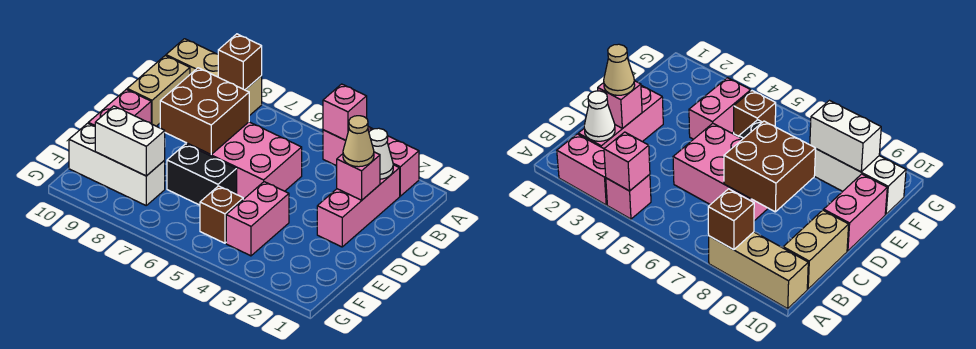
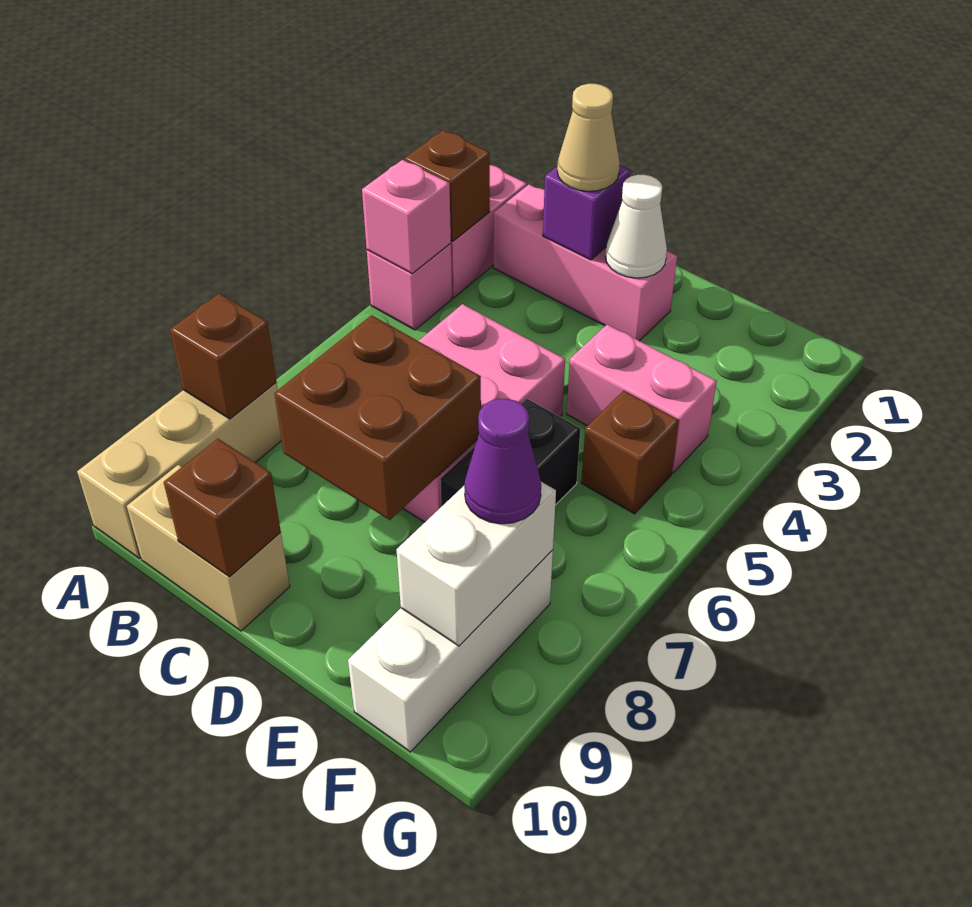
none -> brown brick A3 level 2
white cone B2 level 2 -> white cone D2 level 2
pink brick C2 level 2 -> purple brick C2 level 2
none -> brown brick C10 level 2
pink brick D10:E10 level 1 -> none
none -> purple cone F8 level 3

